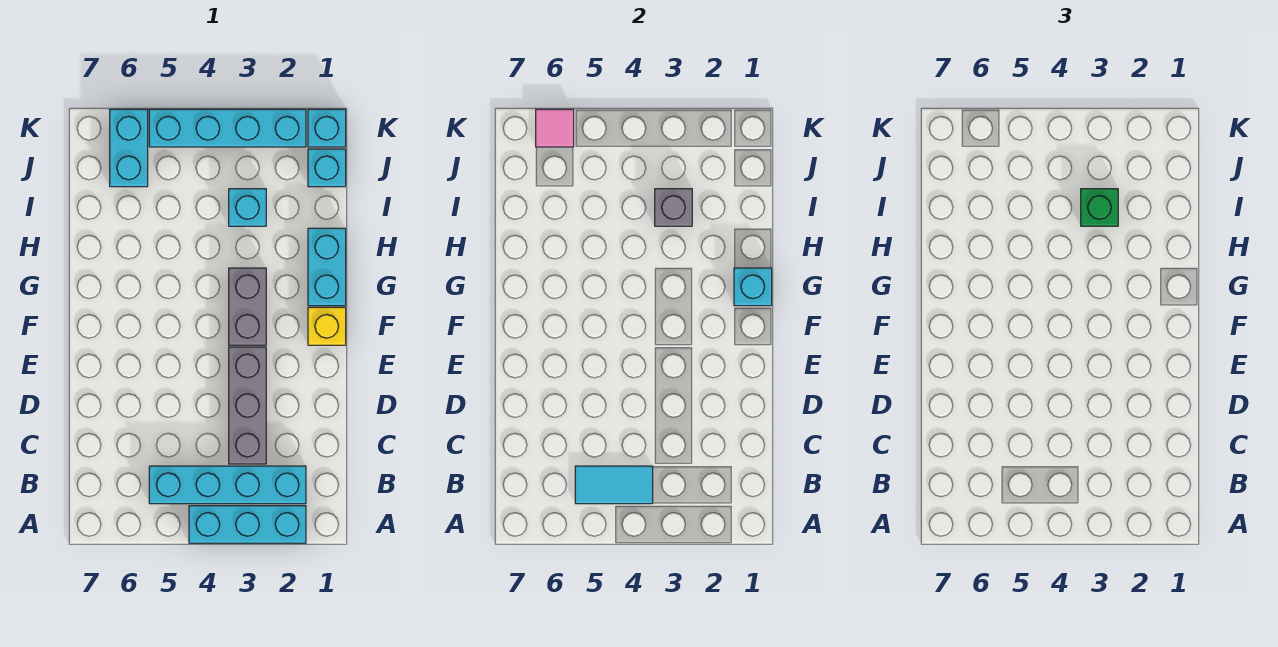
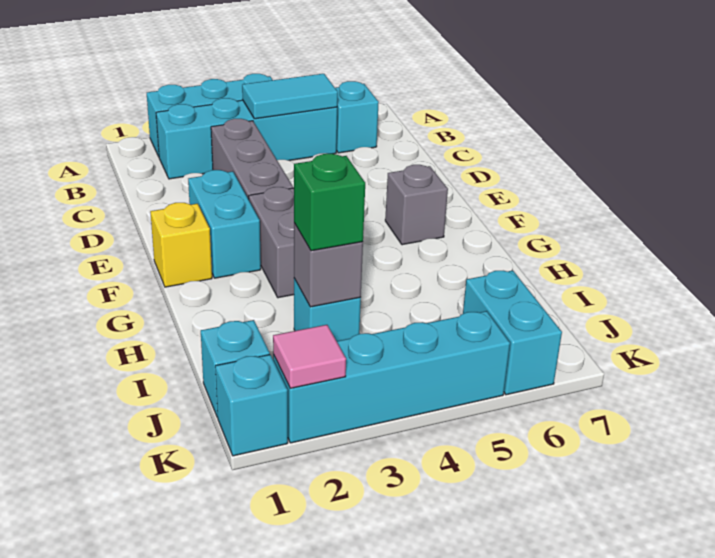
none -> grey brick F6 level 1
cyan brick G1:H1 level 1 -> cyan brick E2:F2 level 1
cyan brick G1 level 2 -> cyan brick B6 level 1
pink tile K6 level 2 -> pink tile K2 level 2

